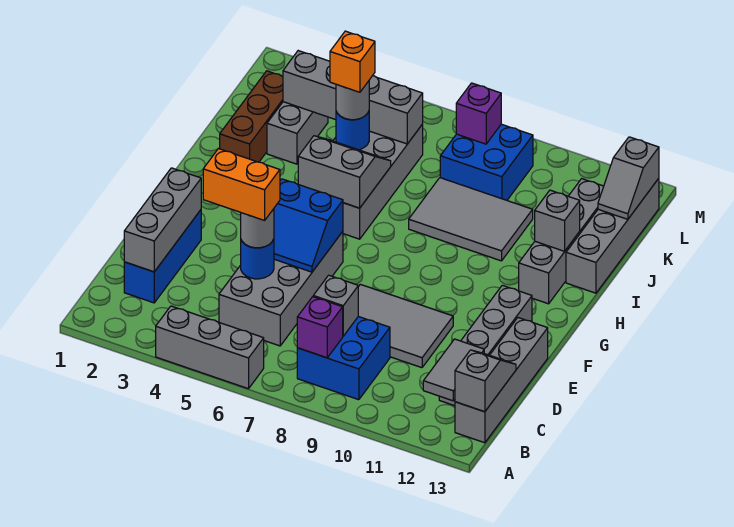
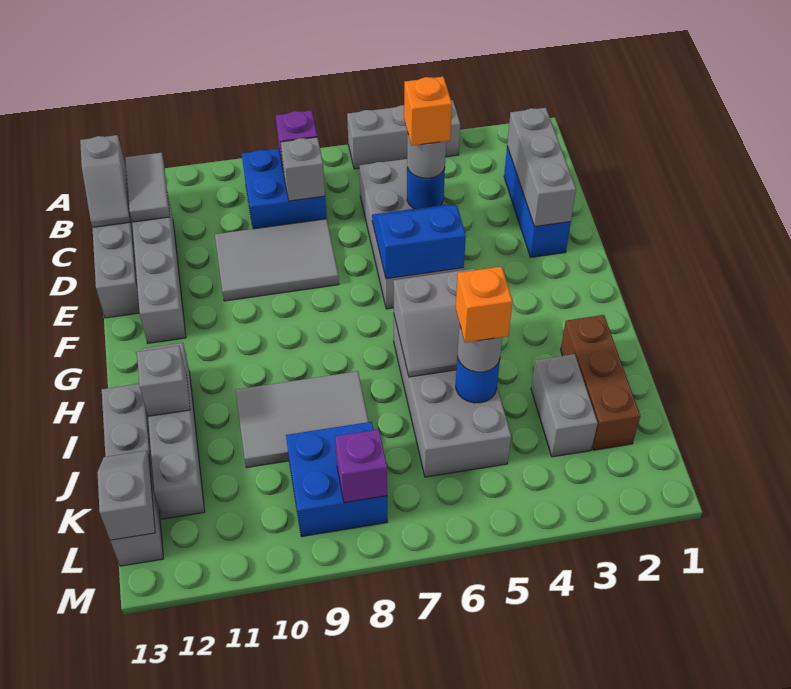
orange brick D4:D5 level 4 -> orange brick D5 level 4
grey brick K3:K6 level 2 -> none

